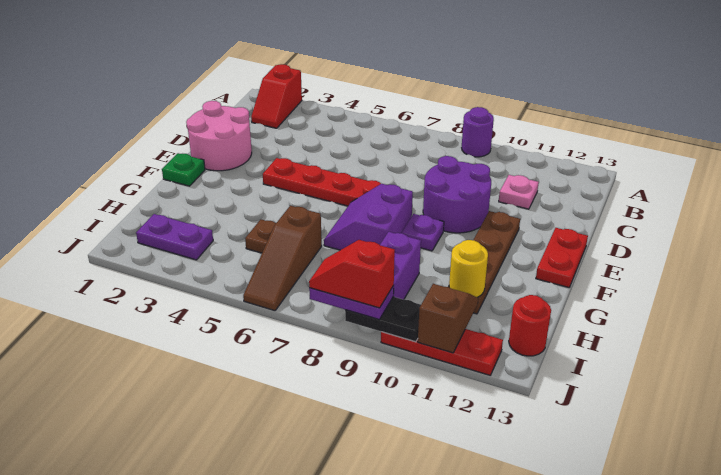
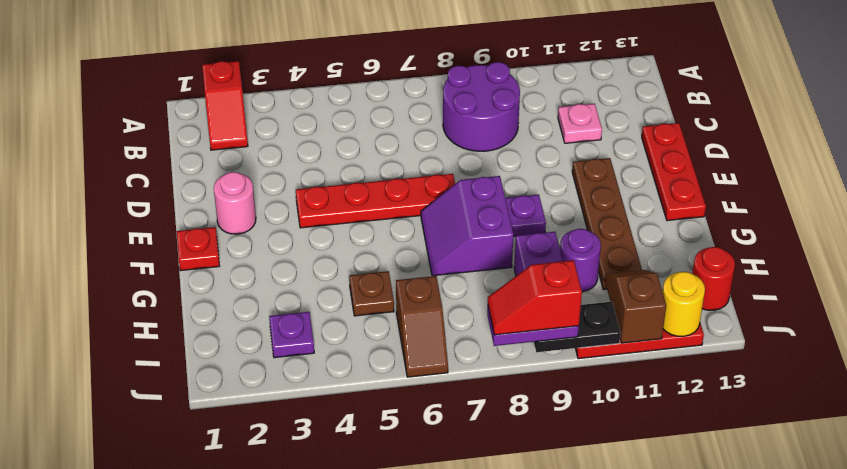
purple round brick A9 level 1 -> purple round brick H10 level 1
pink round brick D1:E2 level 1 -> pink round brick E2 level 1
purple round brick D9:E10 level 1 -> purple round brick B8:C9 level 1
red plate E13:F13 level 1 -> red plate D13:F13 level 1
green plate F1 level 1 -> red plate F1 level 1
brown slope H6:J6 level 1 top H -> brown slope I6:J6 level 1 top I
yellow round brick H11 level 2 -> yellow round brick J12 level 2
purple plate I2:I3 level 1 -> purple plate I3 level 1

